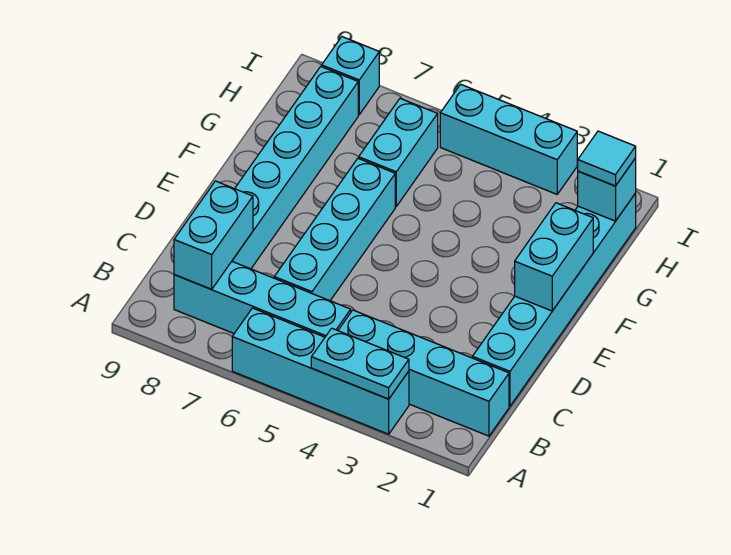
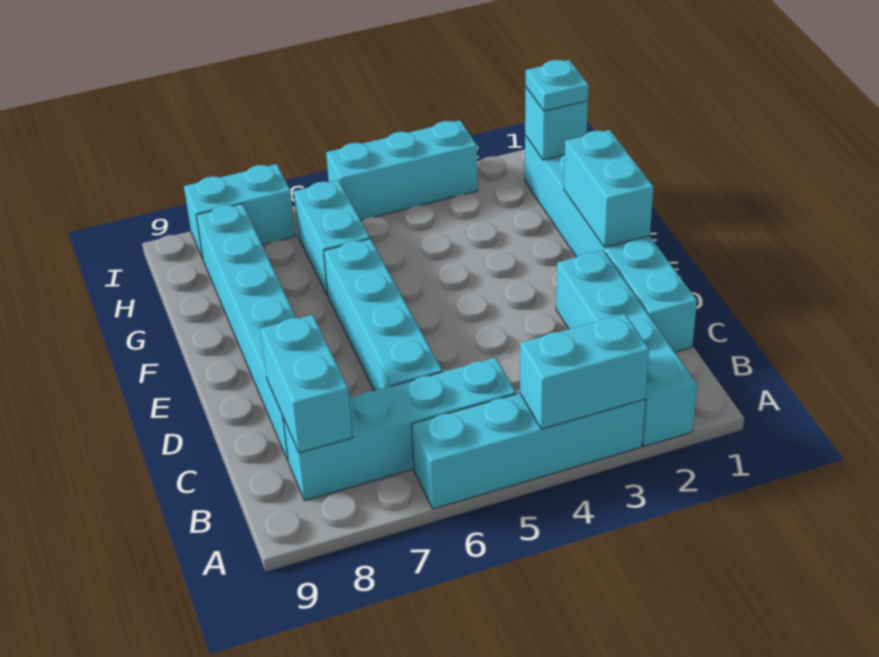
cyan plate A3:A4 level 2 -> cyan brick A3:A4 level 2
cyan brick B1:B4 level 1 -> cyan brick A2:D2 level 1
cyan tile H1 level 3 -> cyan plate H1 level 3
cyan brick I8 level 1 -> cyan brick I7:I8 level 1

